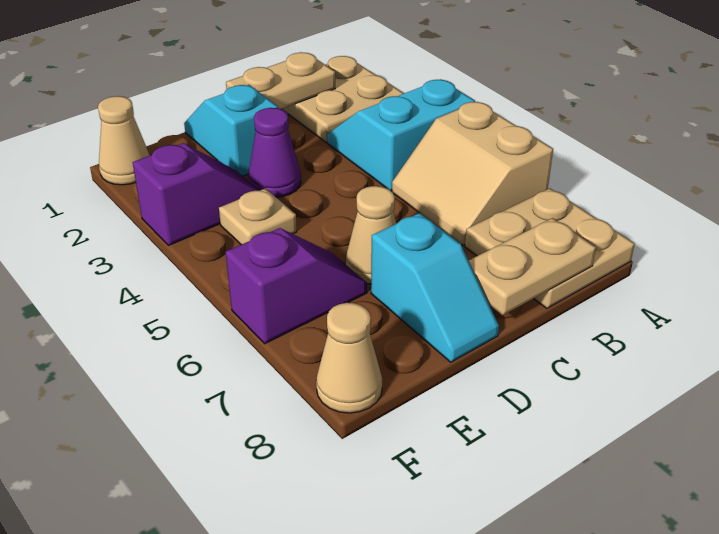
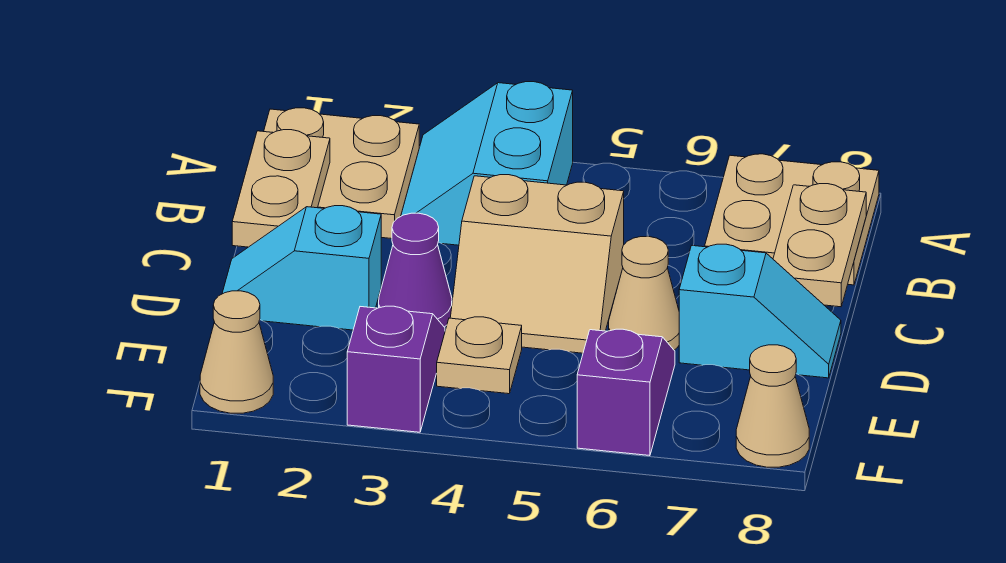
tan slope A5:B6 level 1 top A -> tan slope C4:D5 level 1 top C

